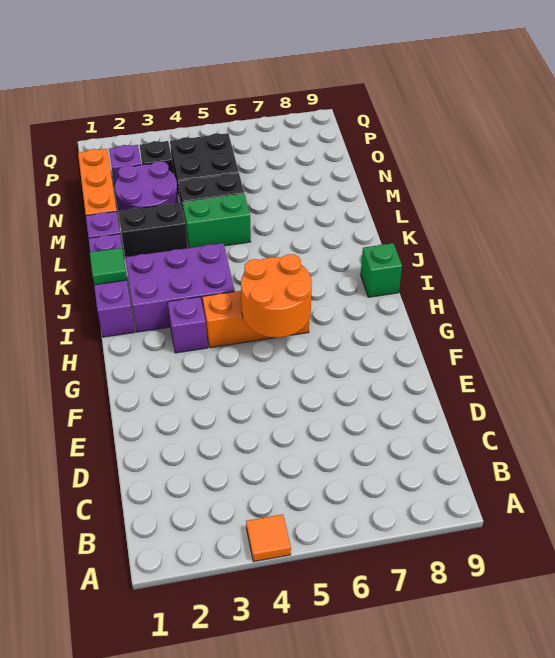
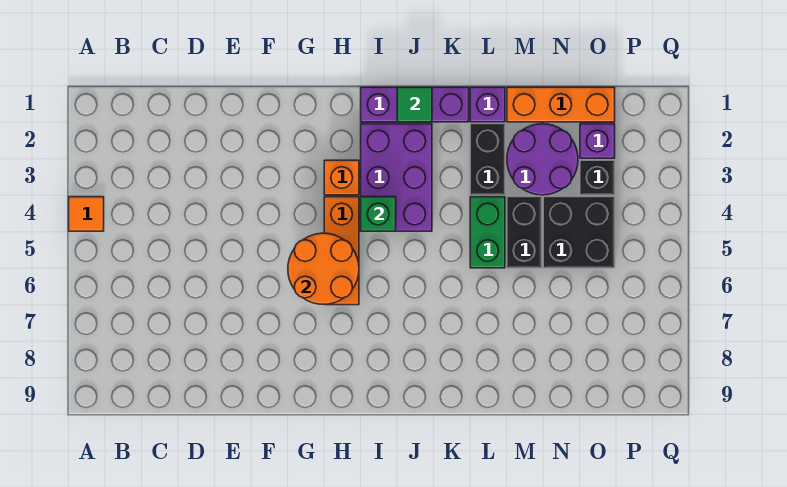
purple brick H3 level 1 -> orange brick H3 level 1
green brick I9 level 1 -> green brick I4 level 2

